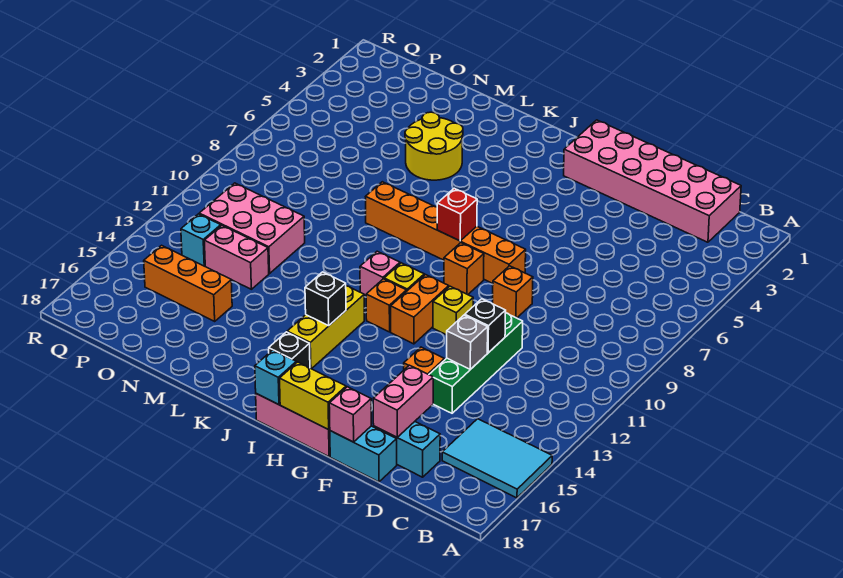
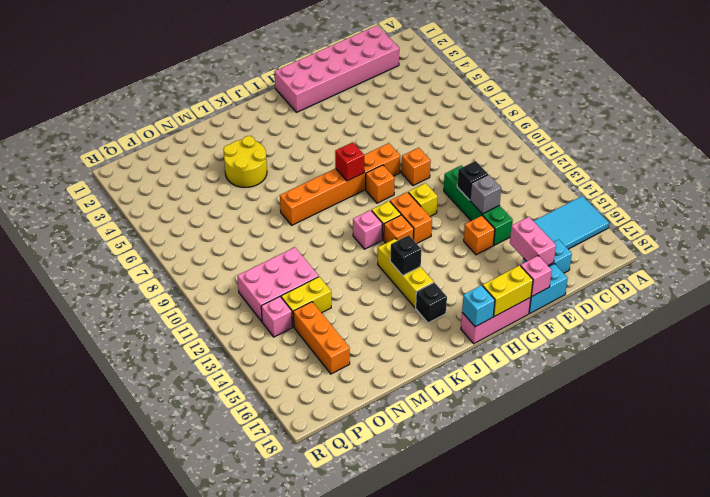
pink brick N13:O13 level 1 -> yellow brick N13:O13 level 1
orange brick N15:P15 level 1 -> orange brick O14:O16 level 1
cyan brick P13 level 1 -> pink brick P13 level 1

